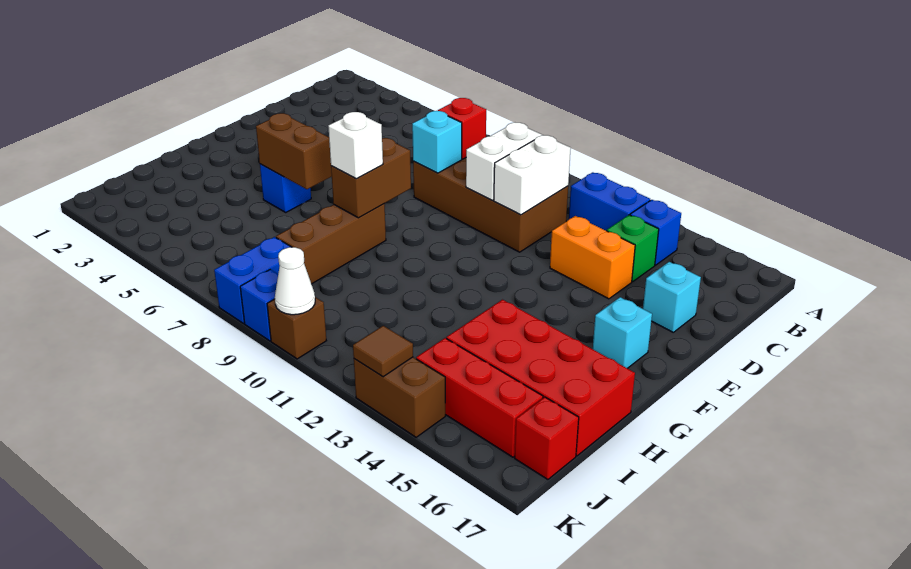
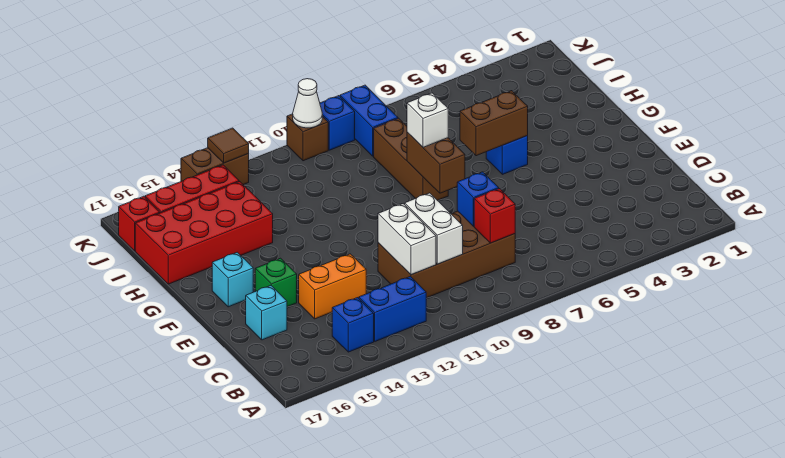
green brick C14 level 1 -> green brick E15 level 1
cyan brick D8 level 2 -> blue brick D8 level 2

